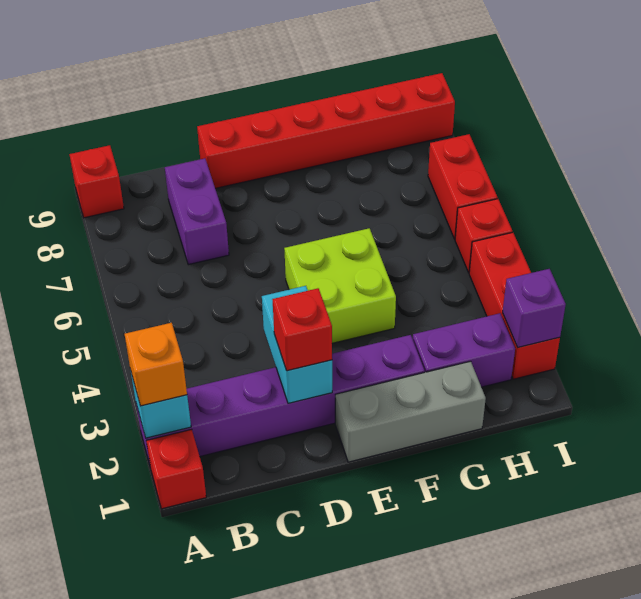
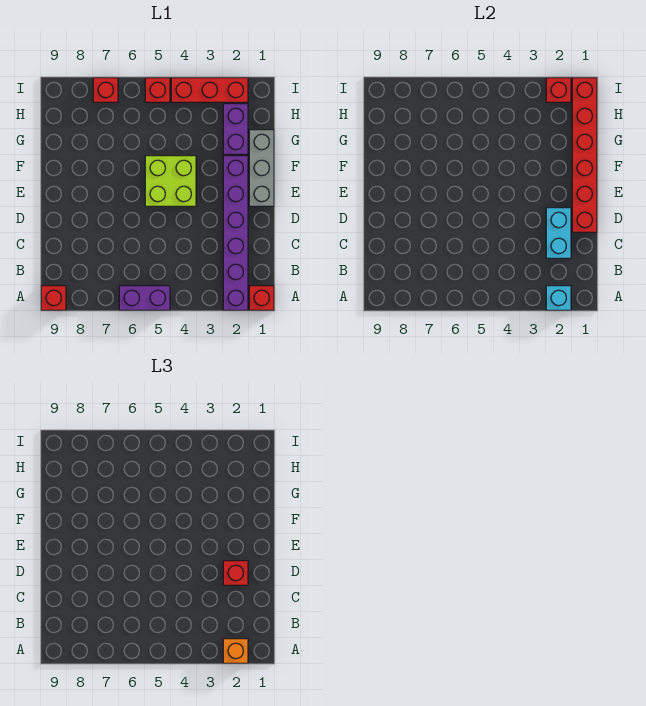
purple brick C7:C8 level 1 -> purple brick A5:A6 level 1
cyan brick D2:D3 level 2 -> cyan brick C2:D2 level 2
red brick D9:I9 level 1 -> red brick D1:I1 level 2
purple brick I2 level 2 -> red brick I2 level 2
red brick I6:I7 level 1 -> red brick I7 level 1

